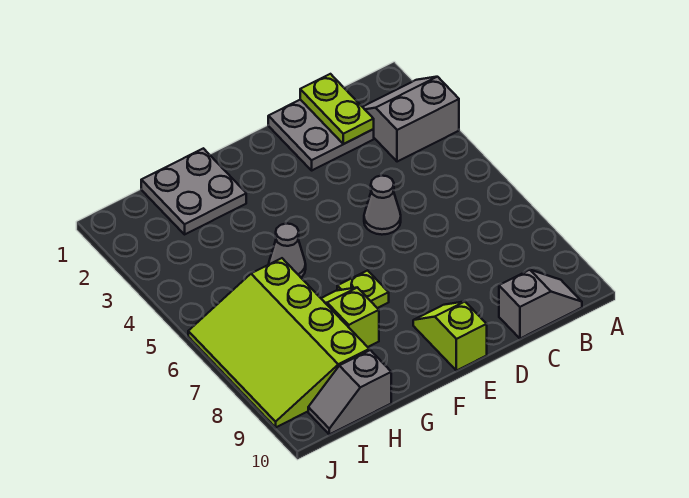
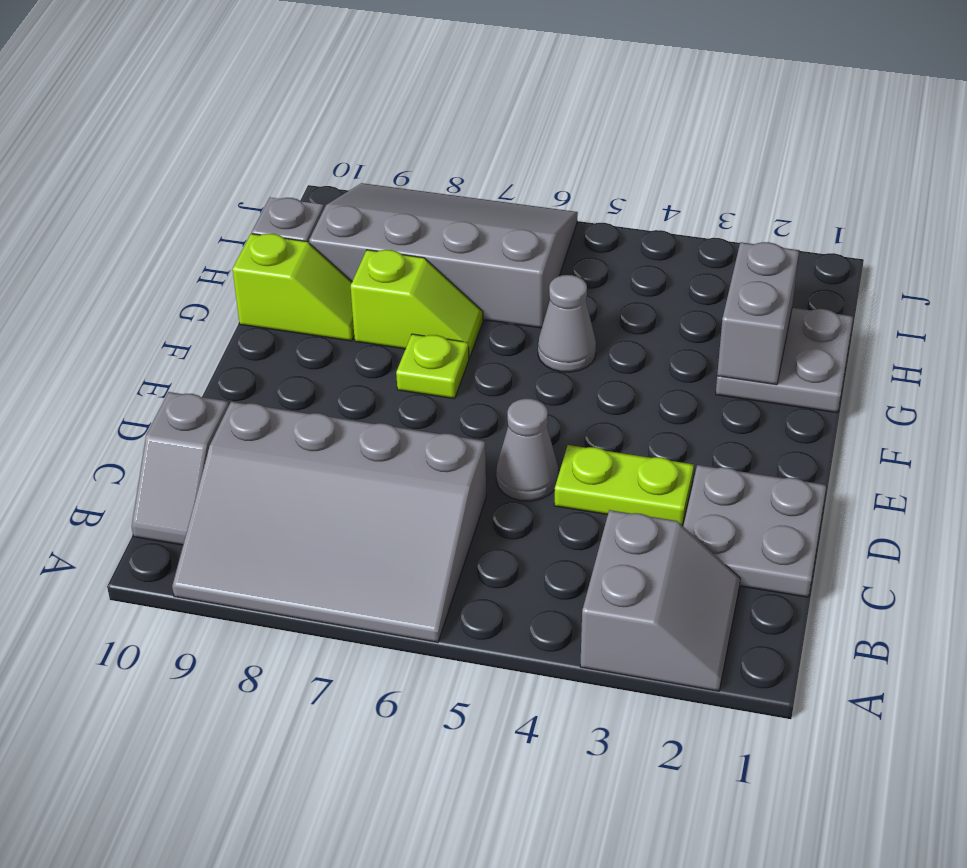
none -> grey slope A6:C9 level 1 top C
lime plate C1:C2 level 2 -> lime plate D3:D4 level 1
lime slope E9:E10 level 1 top 10 -> lime slope G9:G10 level 1 top 10
none -> grey brick G2:H2 level 2
lime slope H6:J9 level 1 top H -> grey slope H6:J9 level 1 top H

